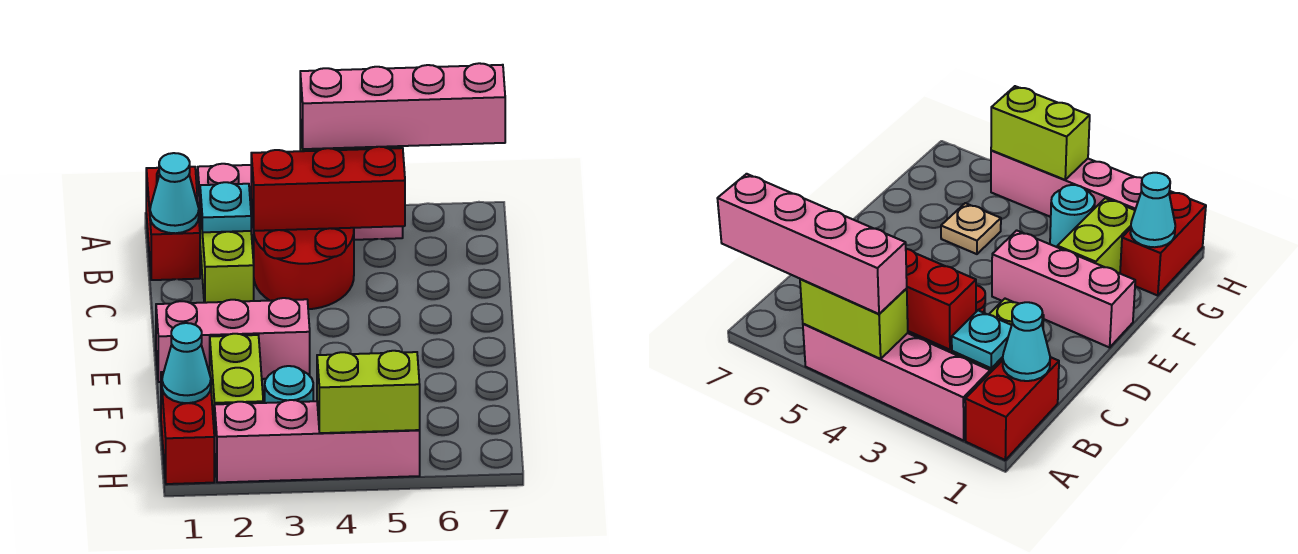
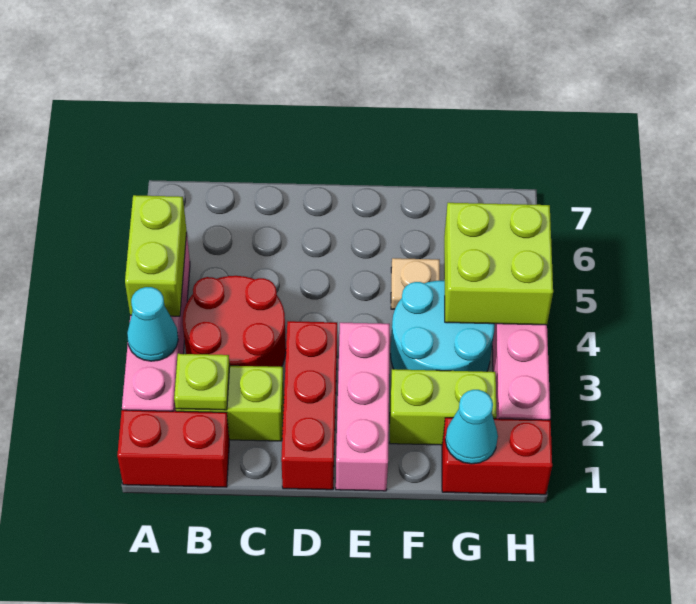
pink brick A4:A7 level 3 -> none
cyan cone B1 level 2 -> cyan cone A3 level 2
cyan plate B2 level 2 -> lime plate B2 level 2
red brick B3:B5 level 2 -> red brick D1:D3 level 1
cyan round brick G3 level 1 -> cyan round brick F3:G4 level 1
lime brick H4:H5 level 2 -> lime brick G4:H5 level 2

